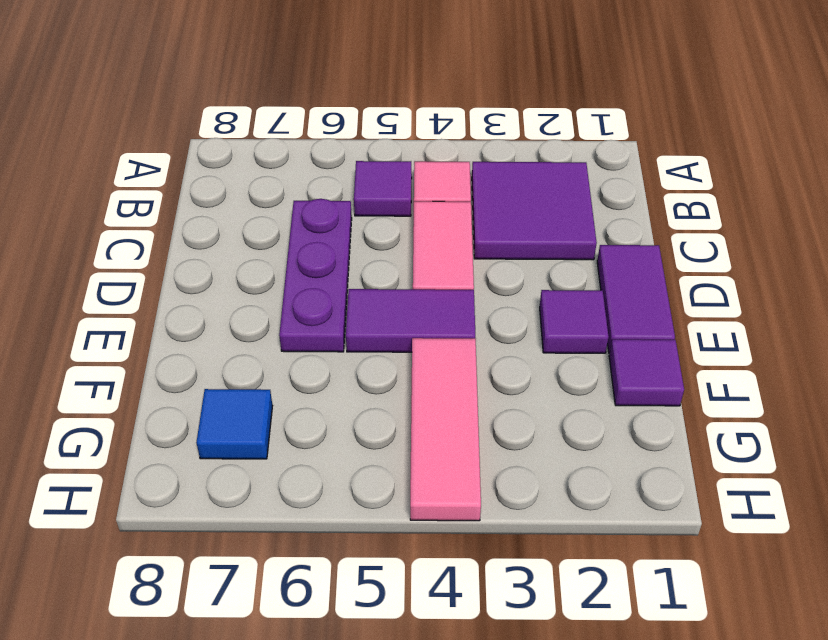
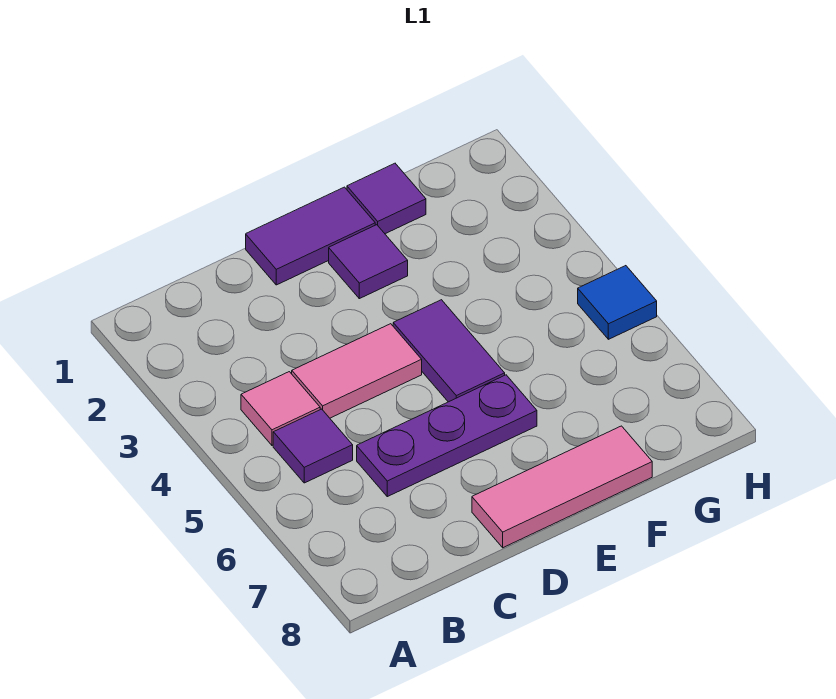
purple tile B2:C3 level 1 -> none
pink tile F4:H4 level 1 -> pink tile D8:F8 level 1
blue tile G7 level 1 -> blue tile H5 level 1

